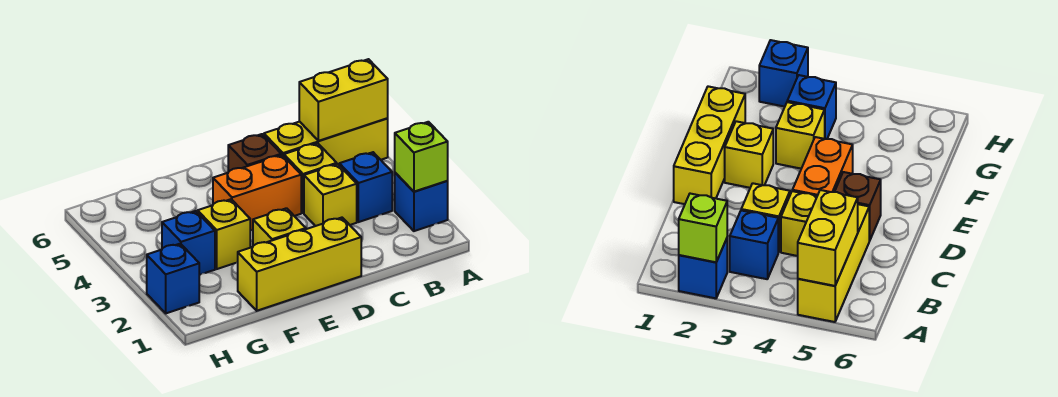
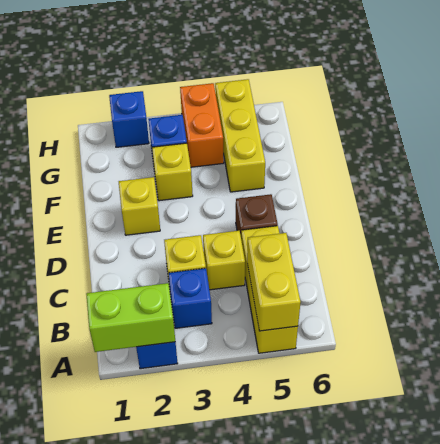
lime brick A2 level 2 -> lime brick A1:A2 level 2
yellow brick D1:F1 level 1 -> yellow brick F5:H5 level 1
orange brick D4:E4 level 1 -> orange brick G4:H4 level 1

